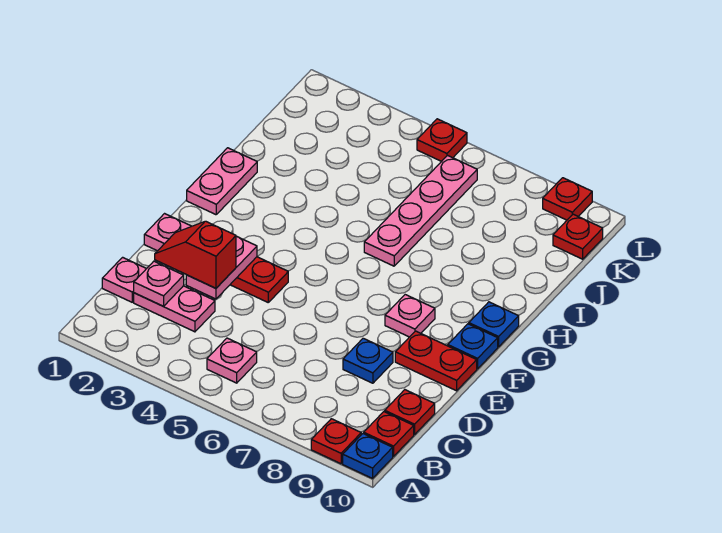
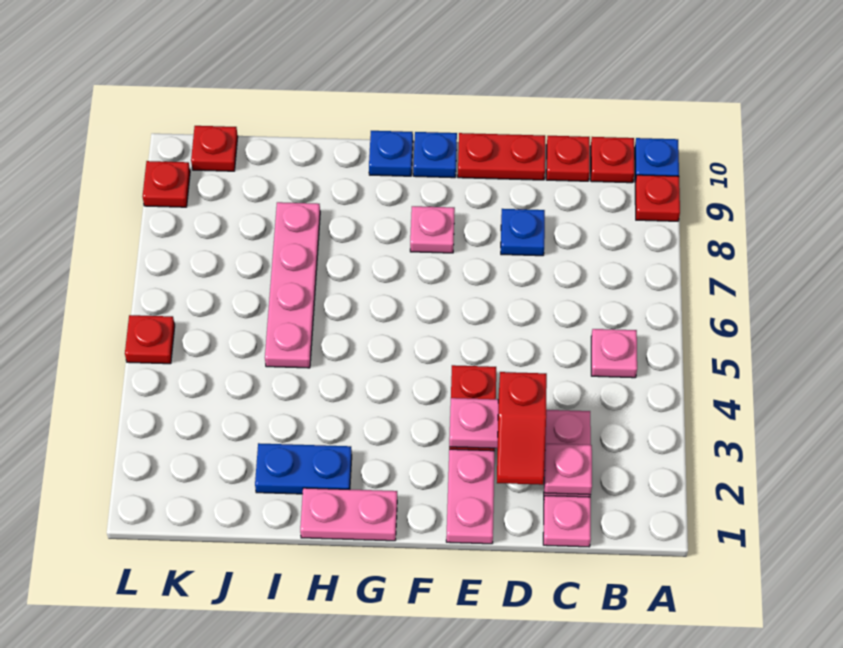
red plate E9:E10 level 1 -> red plate D10:E10 level 1
none -> blue plate H2:I2 level 1
pink plate H6:K6 level 1 -> pink plate I5:I8 level 1

